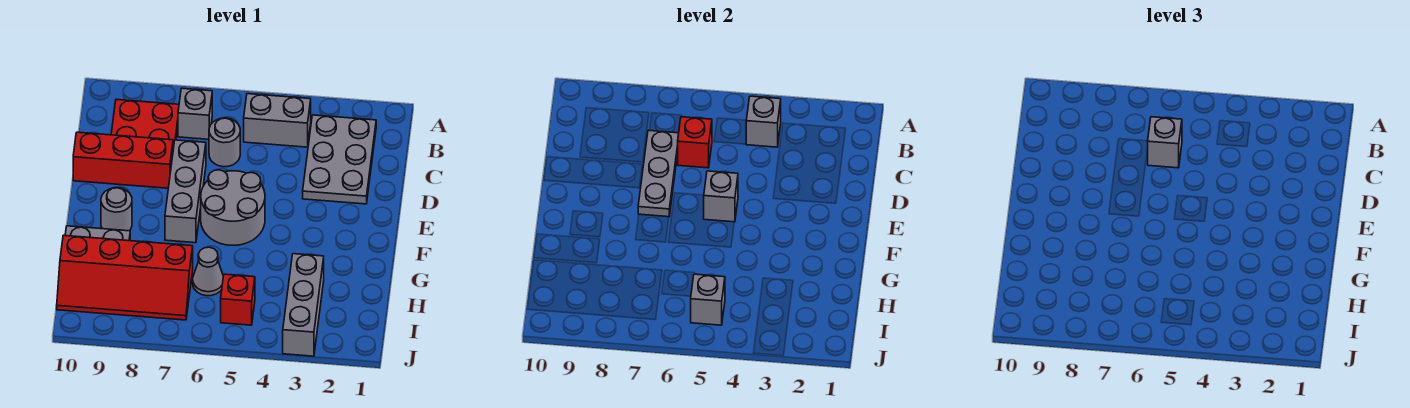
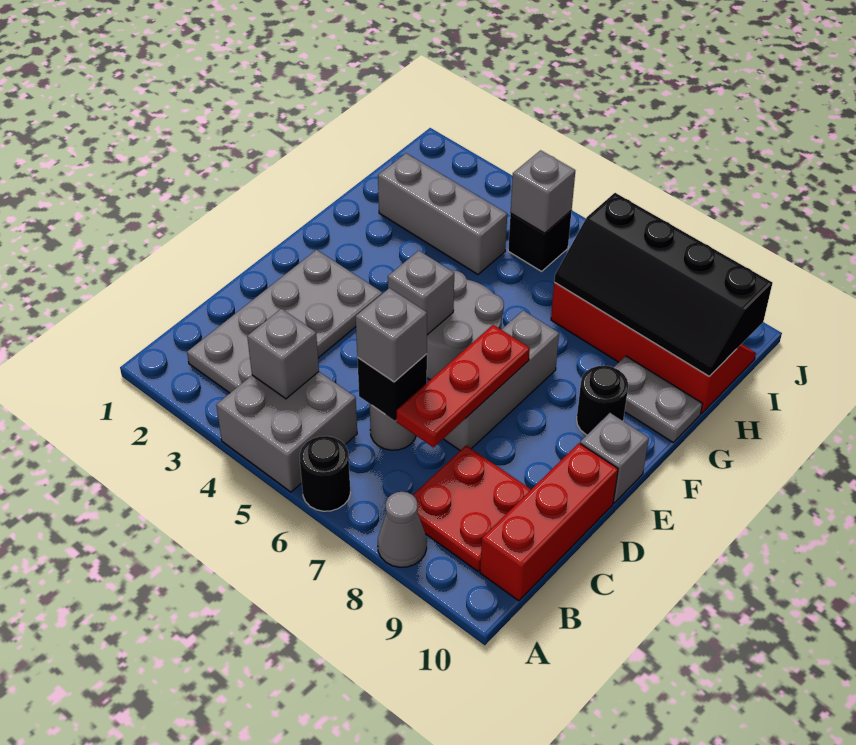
none -> black round brick A6 level 1
grey plate B2:D3 level 1 -> grey plate B2:E3 level 1
grey brick B4:B5 level 1 -> grey brick A4:B5 level 1
grey brick B7 level 1 -> grey brick E10 level 1
red brick C6 level 2 -> black brick C6 level 2
grey plate C7:E7 level 2 -> red plate C7:E7 level 2
red brick D8:D10 level 1 -> red brick B10:D10 level 1
grey round brick F9 level 1 -> black round brick F9 level 1
grey brick H3:J3 level 1 -> grey brick H2:H4 level 1
grey cone H6 level 1 -> grey cone A8 level 1
none -> black slope H7:I10 level 2 top I
red brick I5 level 1 -> black brick I5 level 1

